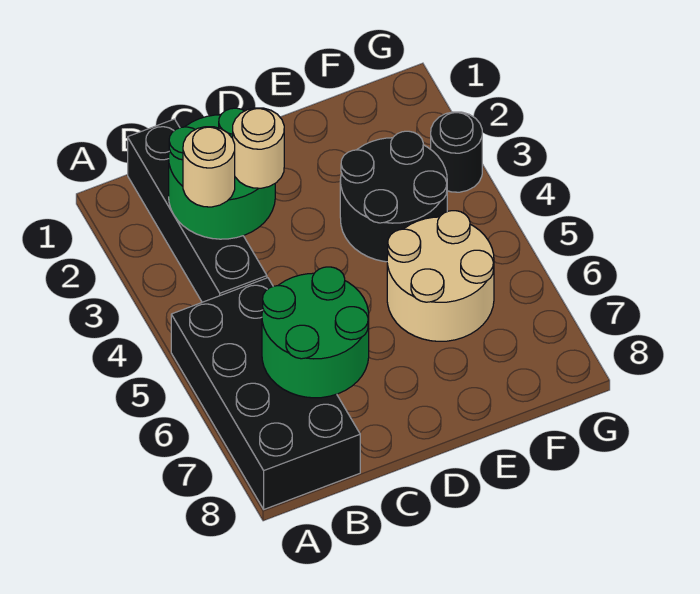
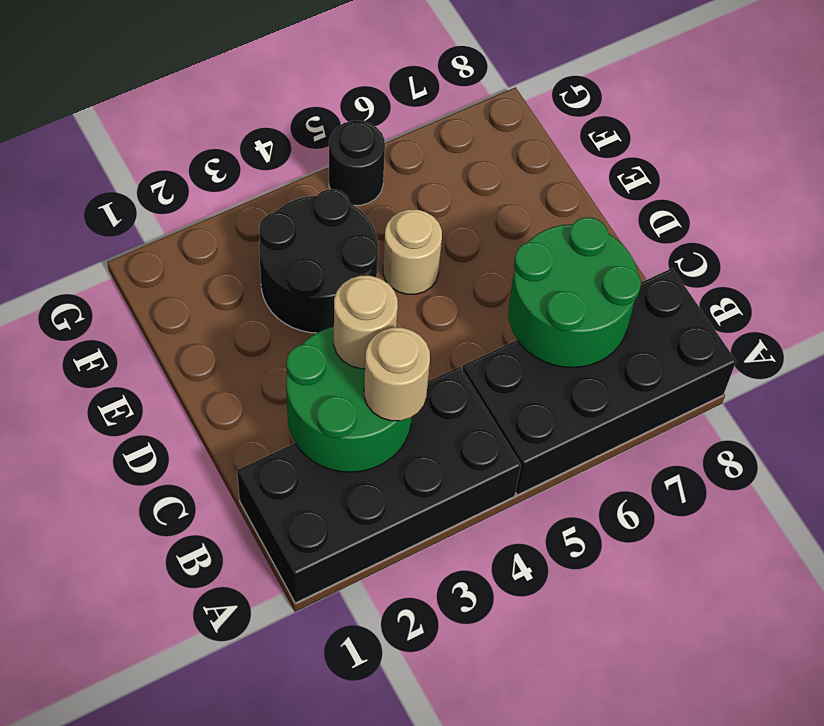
black brick B1:B4 level 1 -> black brick A1:B4 level 1
tan round brick E5:F6 level 1 -> tan round brick E5 level 1
black round brick G3 level 1 -> black round brick G5 level 1

